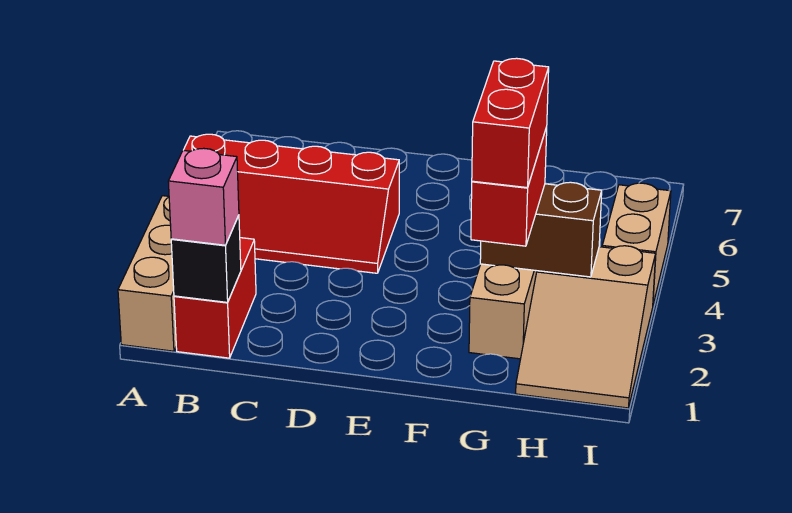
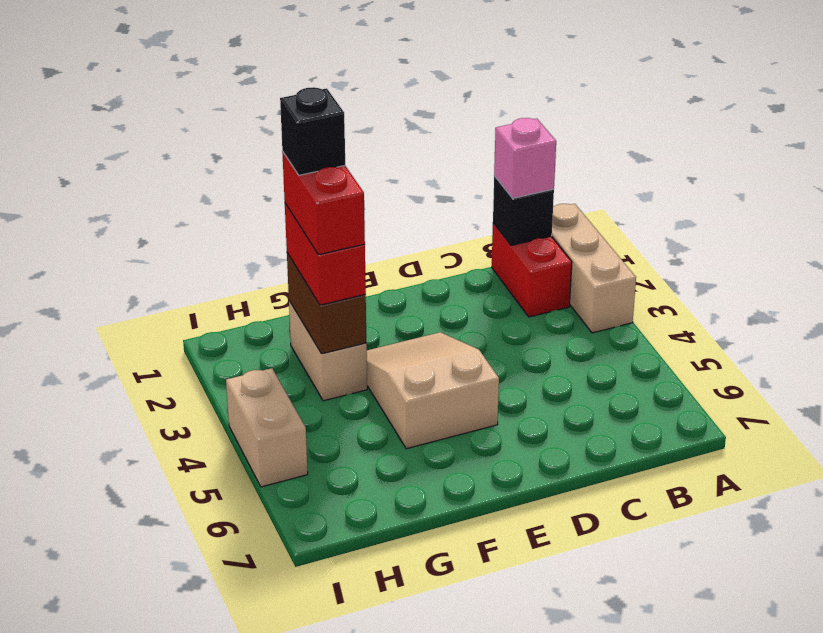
red slope A4:D5 level 1 top 5 -> none
none -> black brick G2 level 5
brown brick G3:H3 level 2 -> brown brick G2:G3 level 2
tan slope H1:I3 level 1 top 3 -> tan slope E3:F5 level 1 top 5

